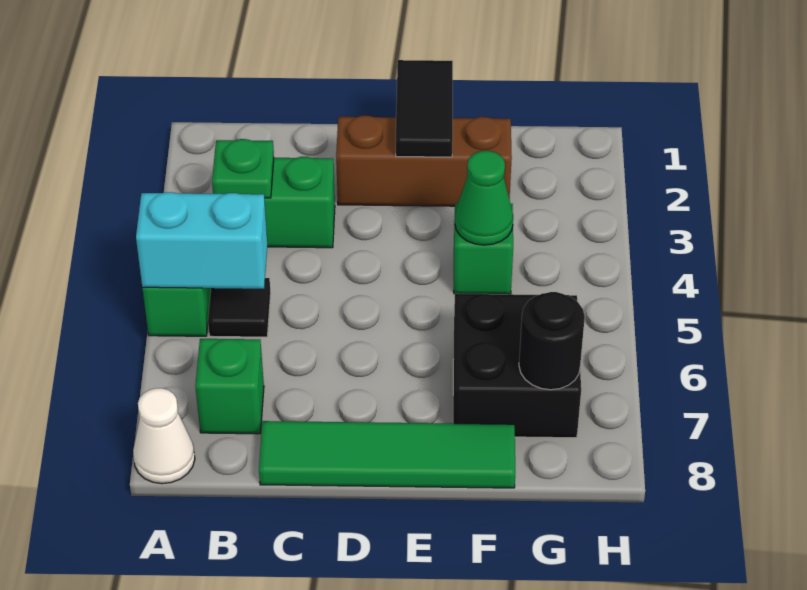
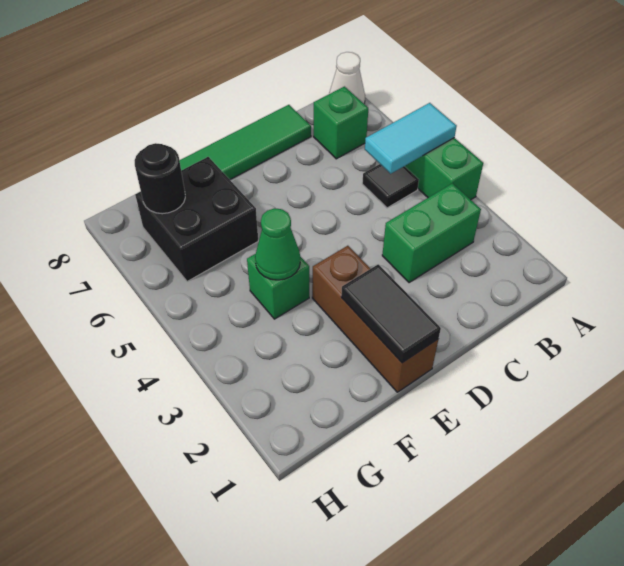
cyan brick A5:B5 level 2 -> cyan tile A5:B5 level 2
green plate B3 level 2 -> none
brown brick D2:F2 level 1 -> brown brick E1:E3 level 1

